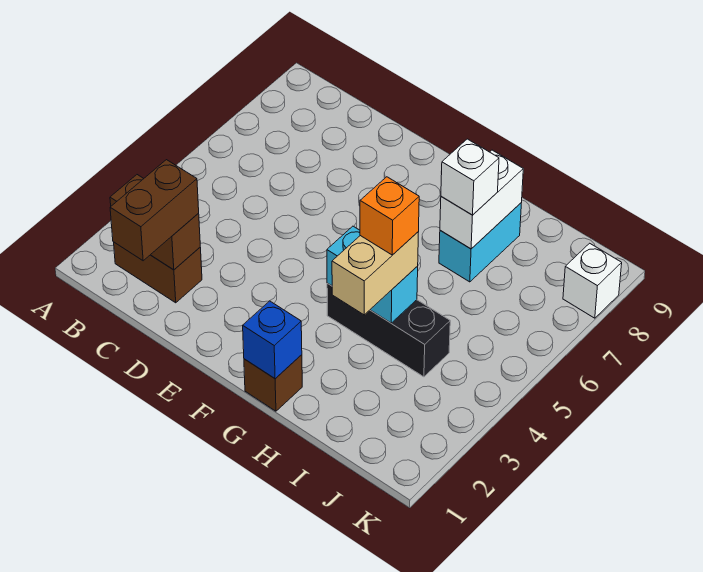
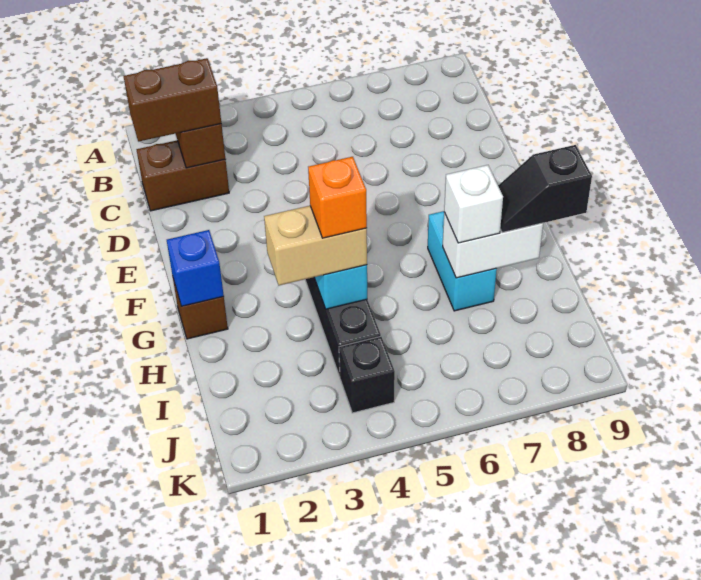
brown brick B2:C2 level 1 -> brown brick C1:C2 level 1
cyan brick H7:H8 level 1 -> cyan brick G7:H7 level 1
none -> black slope H8:H9 level 3 top 9
none -> black brick J4 level 1
white brick K8 level 1 -> none

